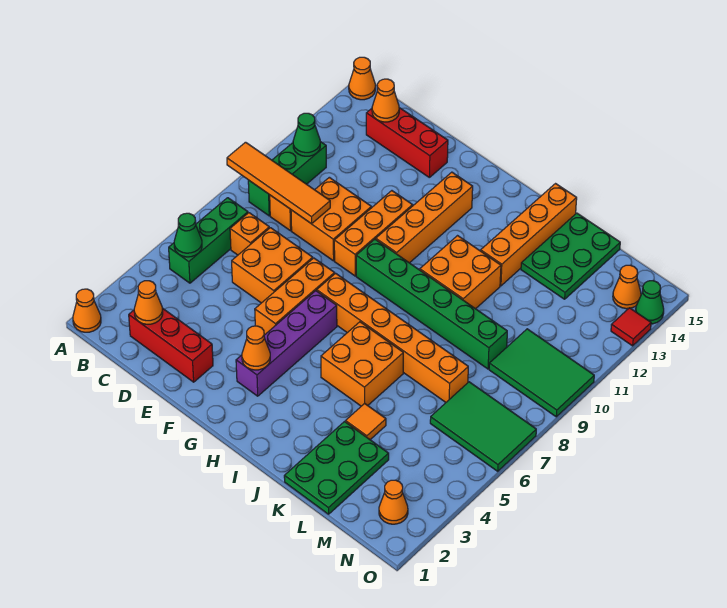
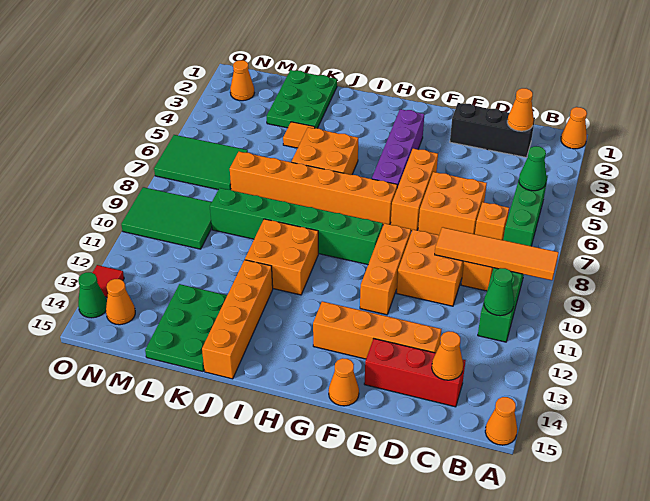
red brick C2:E2 level 1 -> black brick C2:E2 level 1
orange cone G3 level 2 -> orange cone F15 level 1
orange brick G10:G13 level 1 -> orange brick D13:G13 level 1

